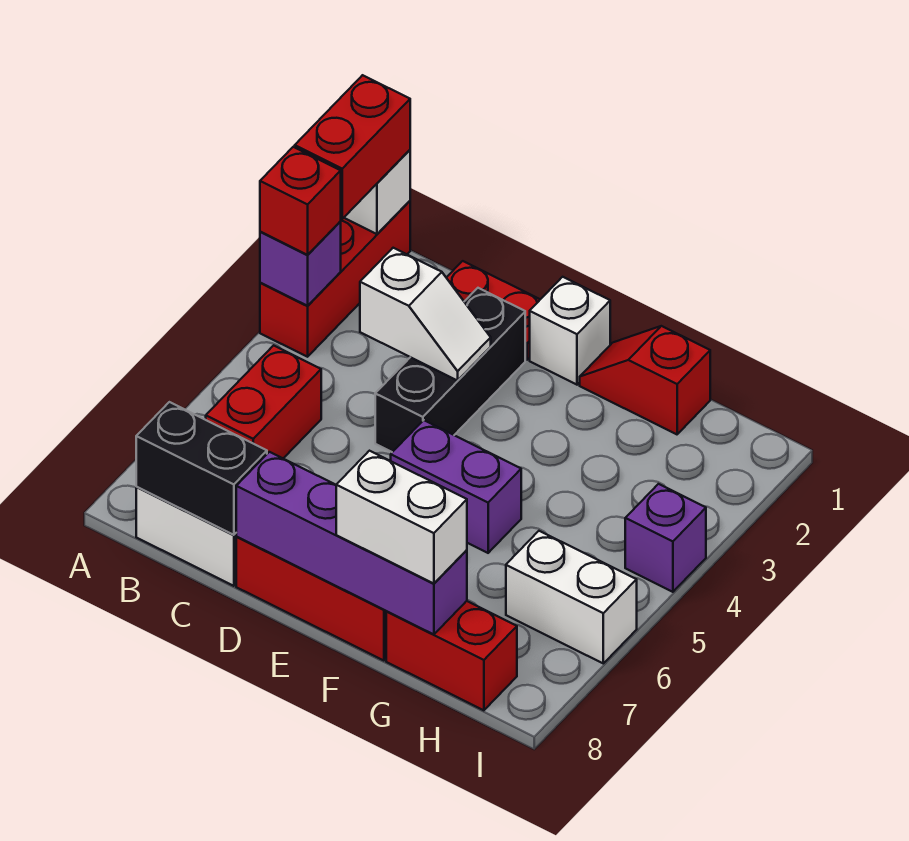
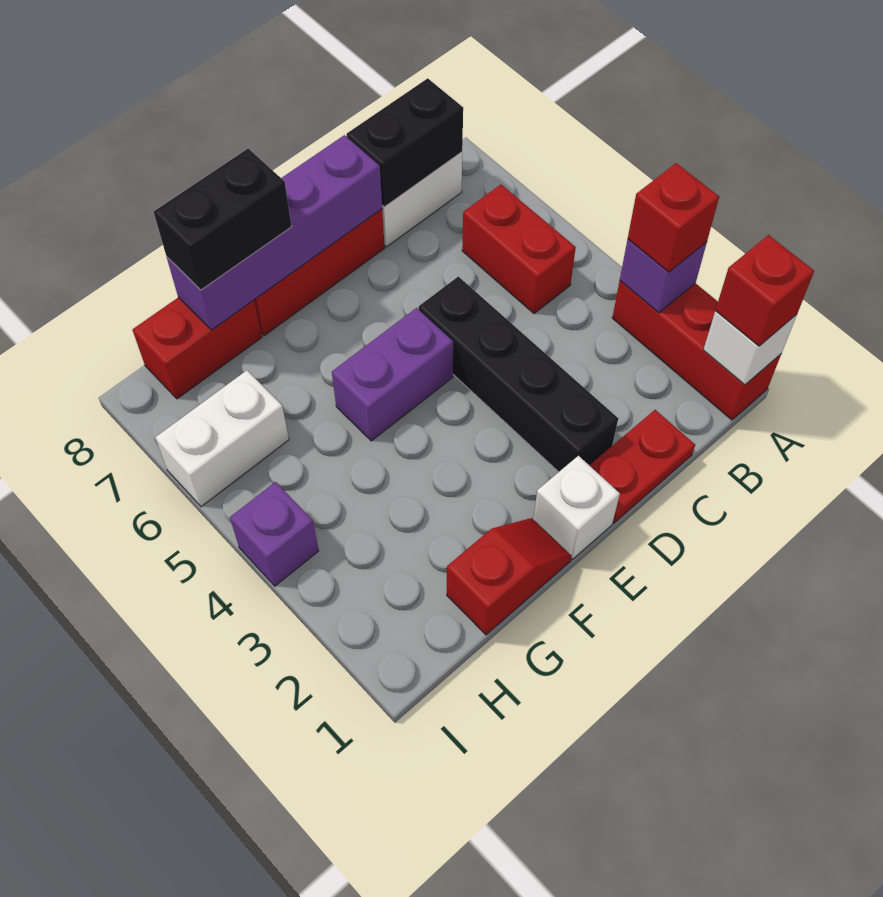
red brick A1:A2 level 3 -> red brick A1 level 3
white slope C3:D3 level 2 top C -> none
black brick D2:D4 level 1 -> black brick D2:D5 level 1
white brick F8:G8 level 3 -> black brick F8:G8 level 3

